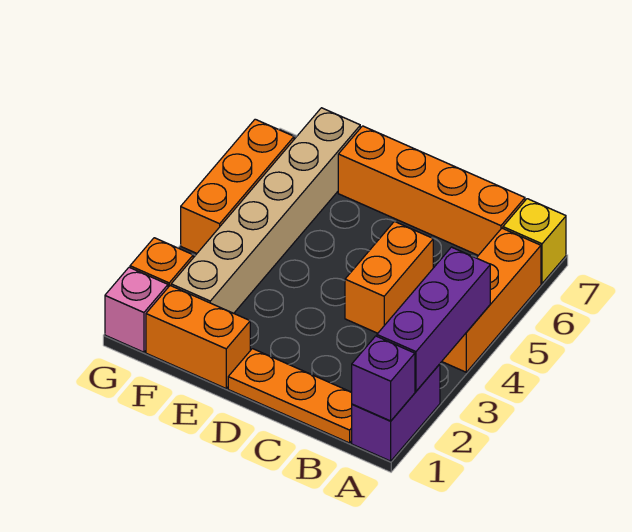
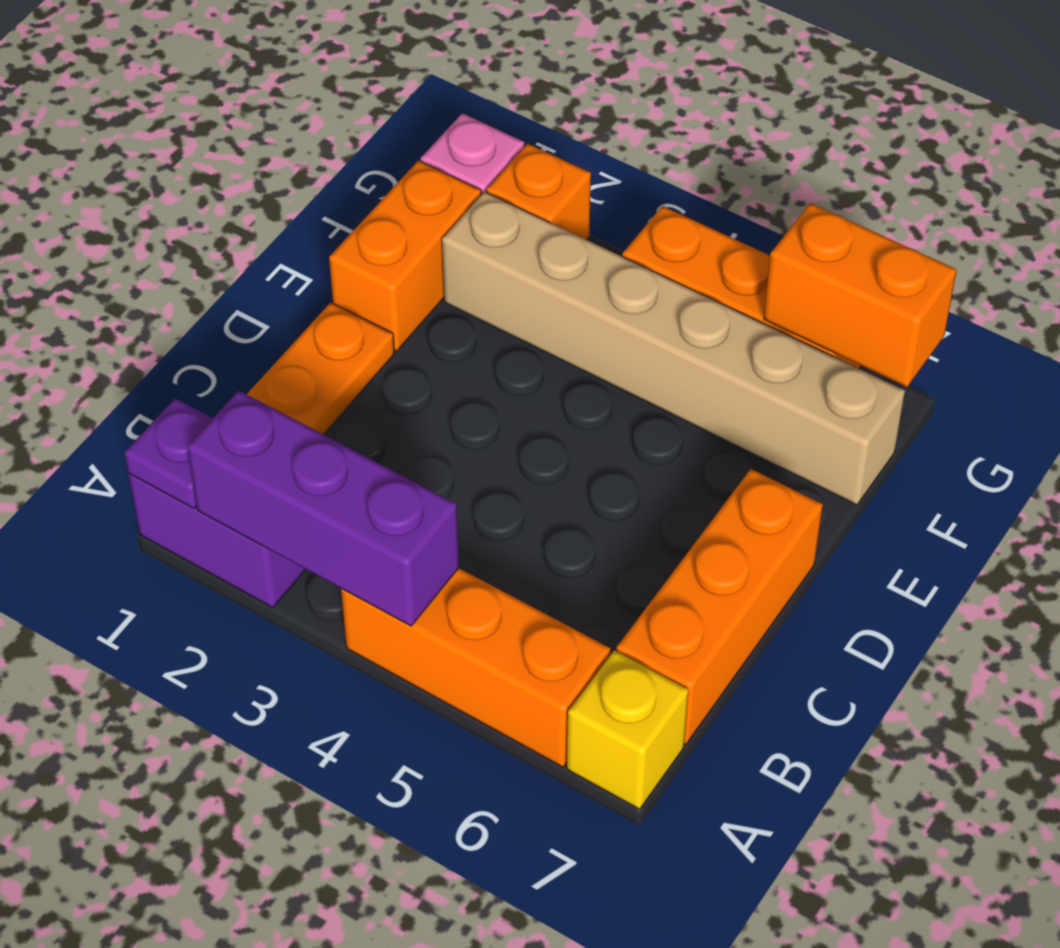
purple brick A1 level 2 -> purple plate A1 level 2
orange brick B7:E7 level 1 -> orange brick B7:D7 level 1
orange brick C4:C5 level 1 -> orange brick G6:G7 level 2

